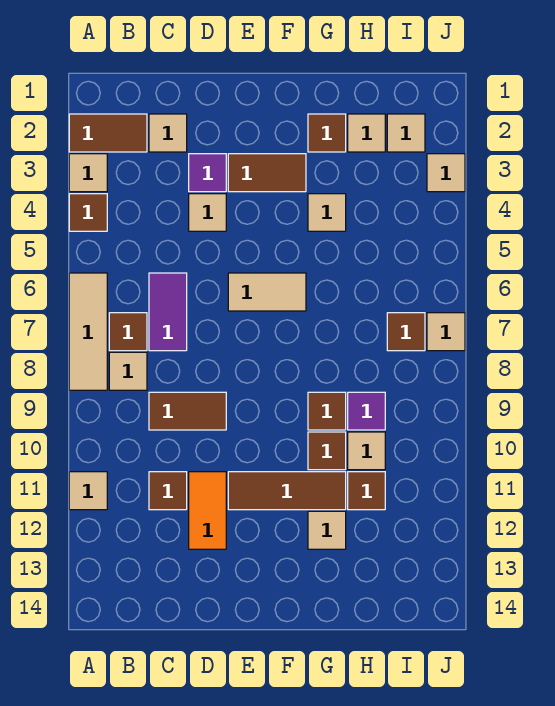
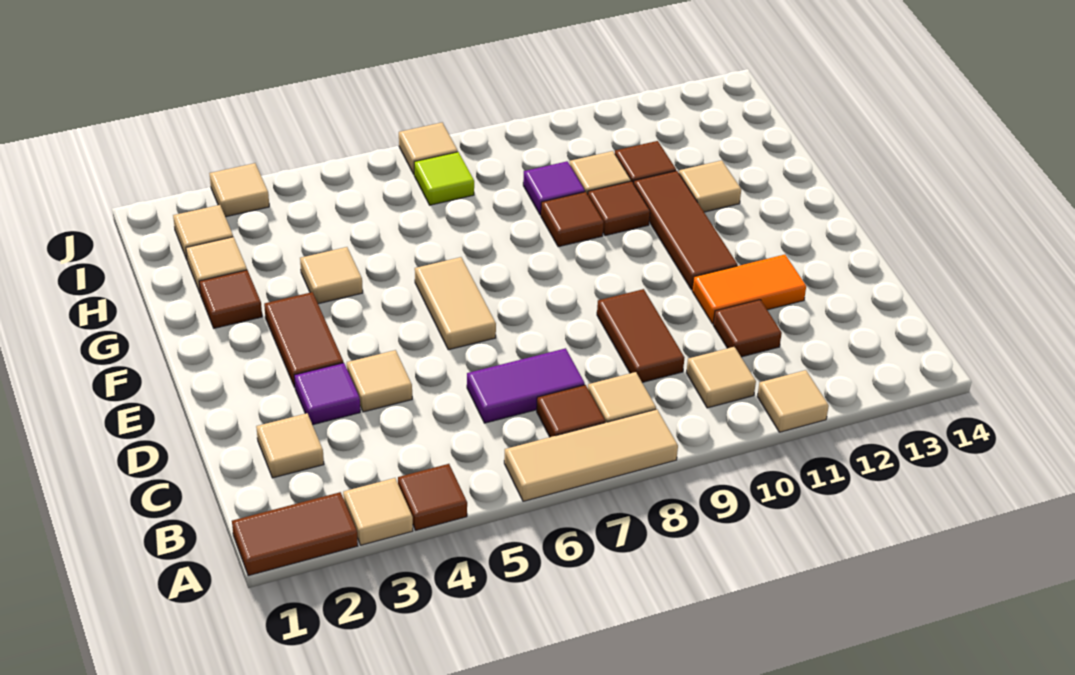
brown tile A2:B2 level 1 -> brown tile A1:A2 level 1
none -> tan tile B10 level 1
brown tile I7 level 1 -> lime tile I7 level 1

